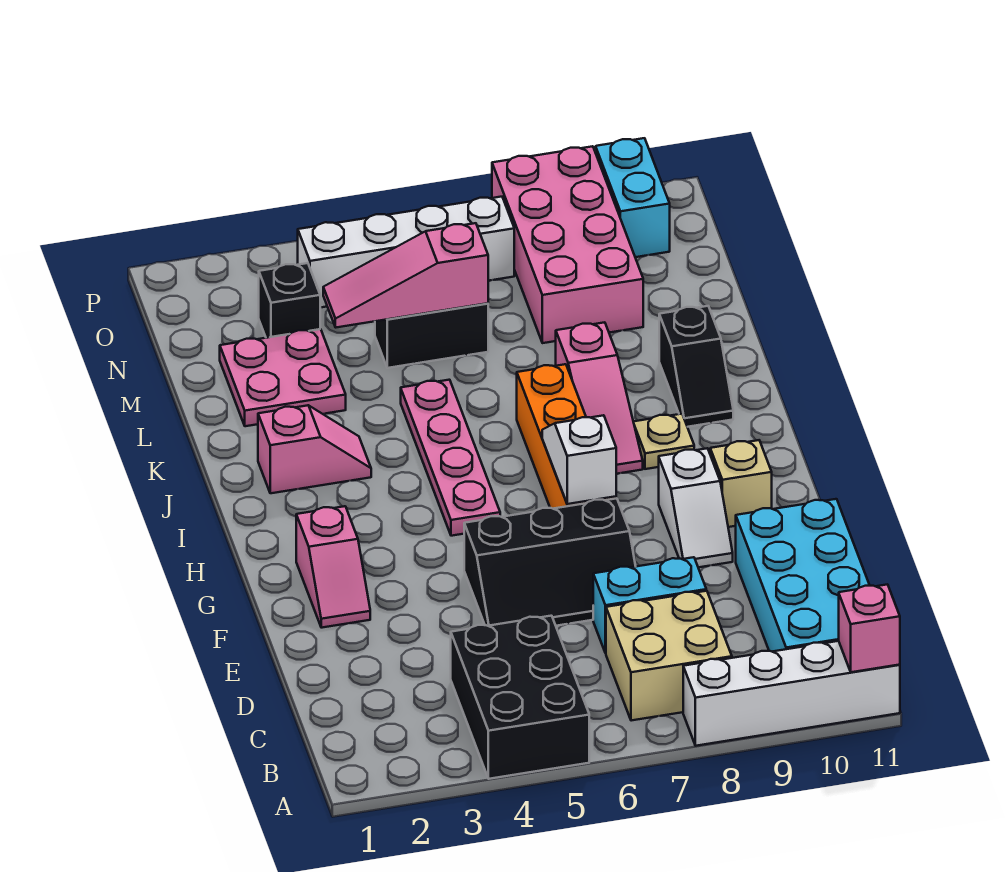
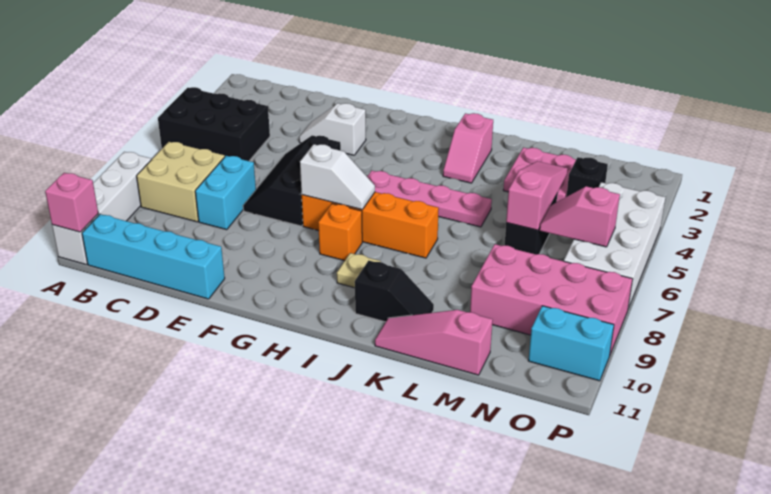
cyan brick B10:E11 level 1 -> cyan brick B11:E11 level 1
pink slope F2:G2 level 1 top G -> pink slope N6:O6 level 2 top O
white slope F9:G9 level 1 top G -> white slope E3:F3 level 1 top F
tan brick G10 level 1 -> none
none -> orange brick H8 level 1
pink slope I8:K8 level 1 top K -> pink slope K11:M11 level 1 top M
black slope J10:K10 level 1 top K -> black slope J10:K10 level 1 top J
white brick O4:O7 level 1 -> white brick O4:P7 level 1

